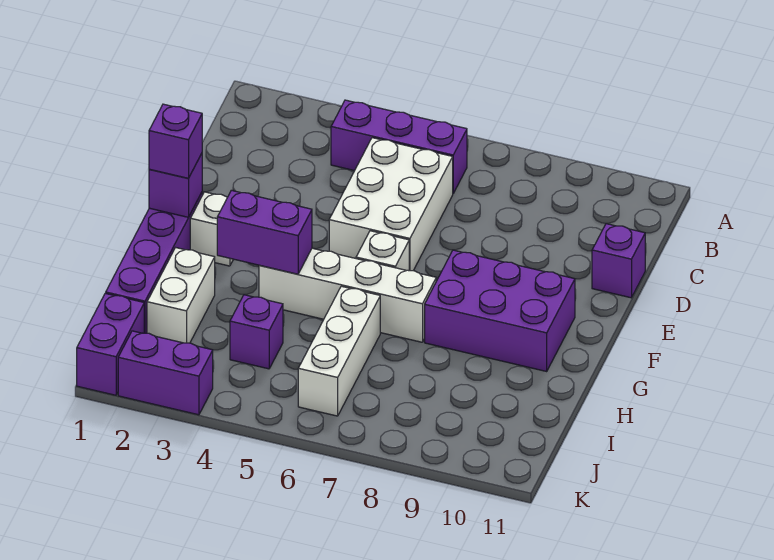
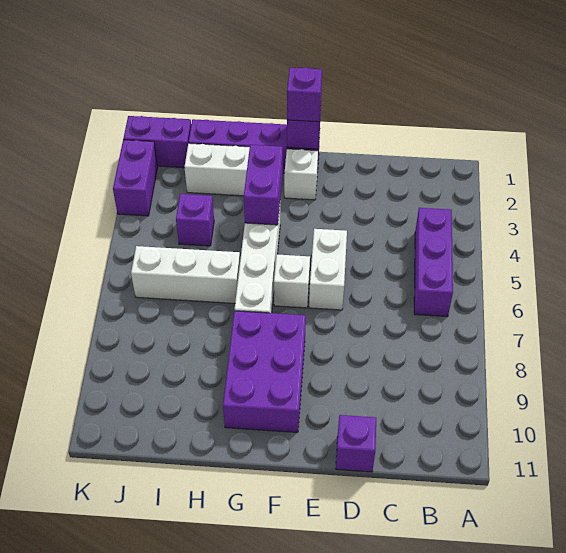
white brick C5:E6 level 1 -> white brick E5:E6 level 1

